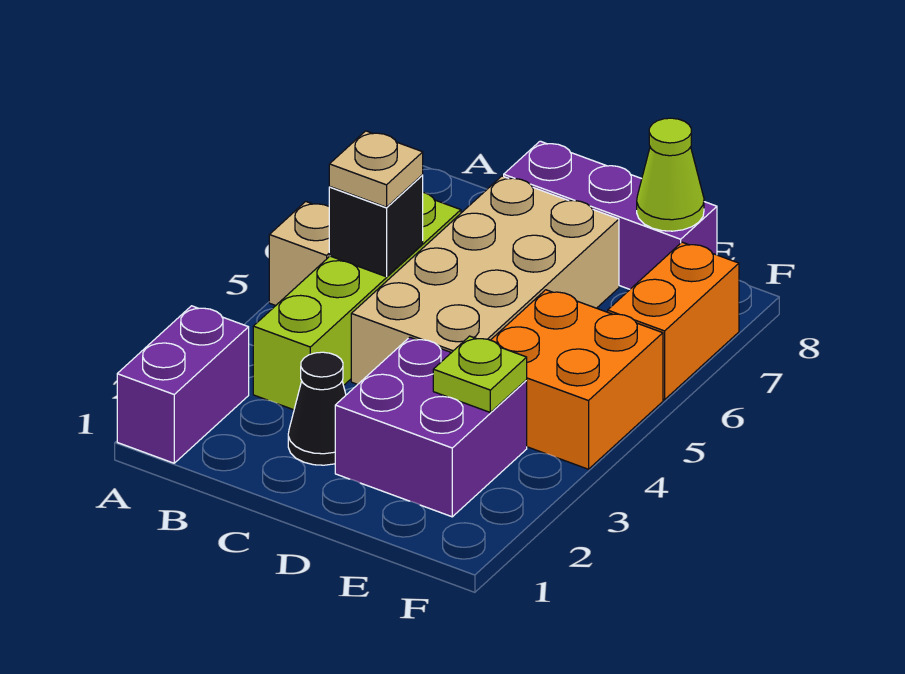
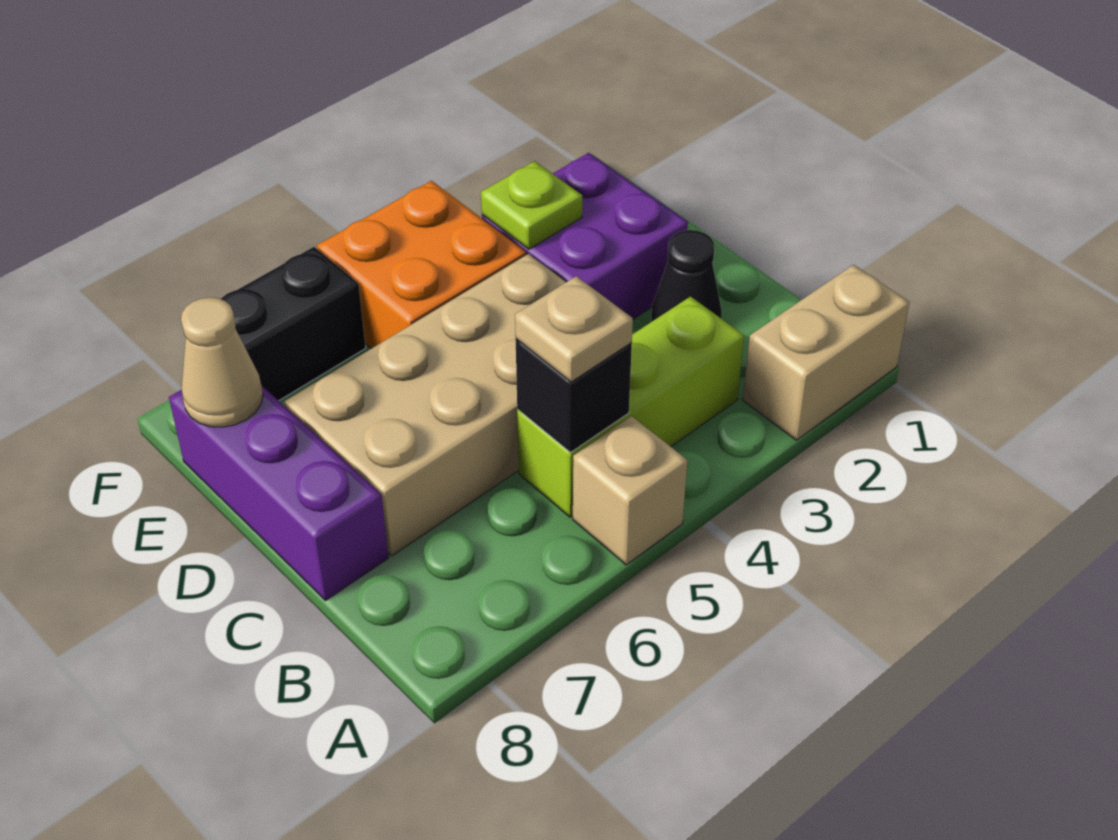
purple brick A1:A2 level 1 -> tan brick A1:A2 level 1
lime brick B3:B6 level 1 -> lime brick B3:B5 level 1
lime cone E8 level 2 -> tan cone E8 level 2
orange brick F6:F7 level 1 -> black brick F6:F7 level 1

